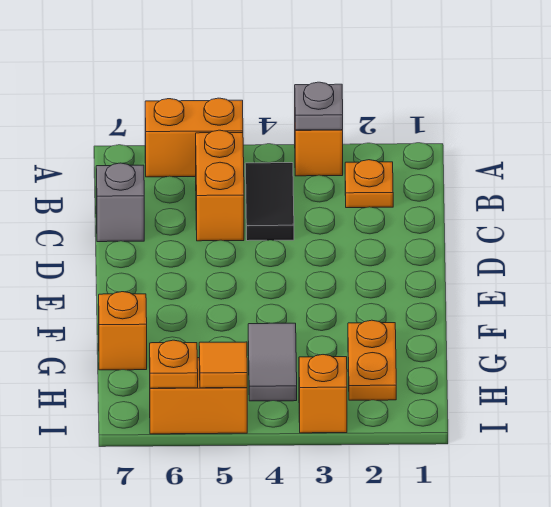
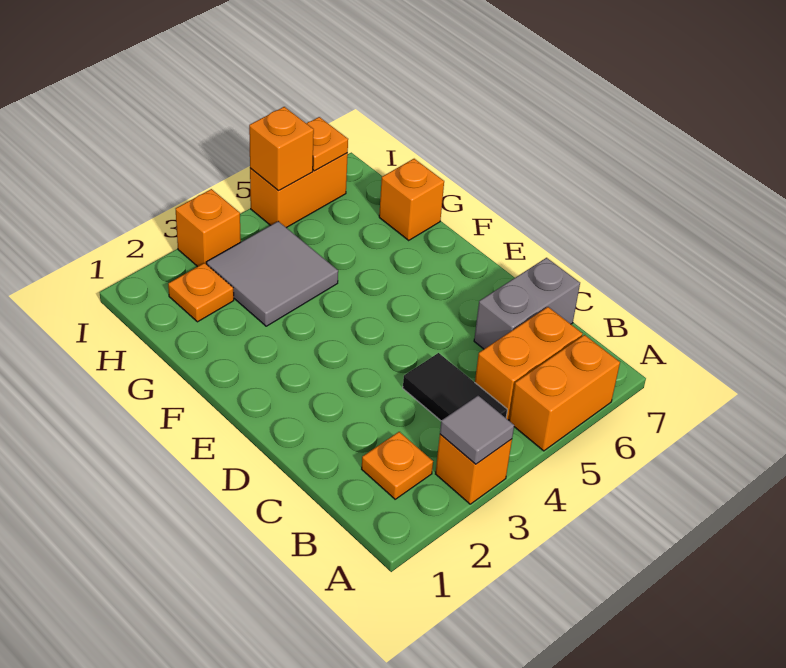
grey plate A3 level 2 -> grey tile A3 level 2
orange brick B5:C5 level 1 -> orange brick B5:B6 level 1
grey brick C7 level 1 -> grey brick C6:C7 level 1
orange plate G2:H2 level 1 -> orange plate H2 level 1
grey tile G4:H4 level 1 -> grey tile G3:H4 level 1
orange tile I5 level 2 -> orange brick I5 level 2

